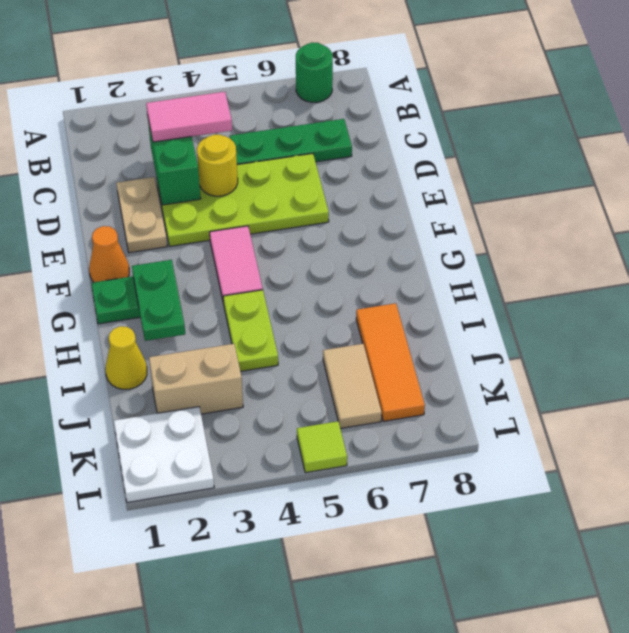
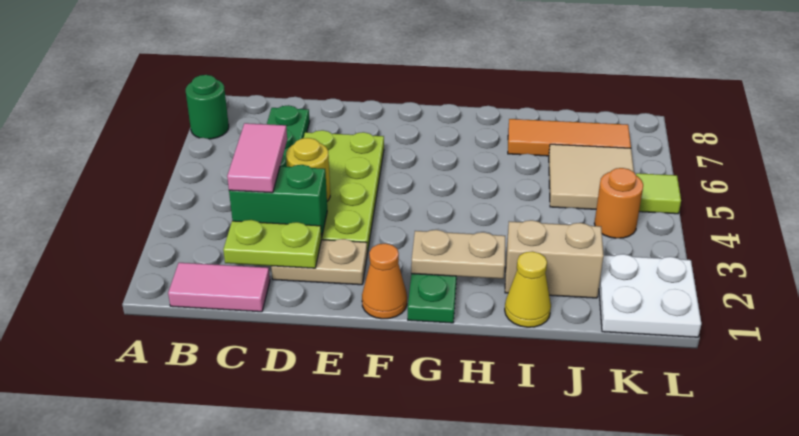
pink tile F4:G4 level 1 -> pink tile B1:C1 level 1
green plate G2:H2 level 2 -> tan plate G2:H2 level 2
lime plate H4:I4 level 1 -> lime plate C2:D2 level 2
tan brick J2:J3 level 1 -> tan brick I2:J2 level 1
tan tile J6:K6 level 1 -> tan tile J5:K6 level 1
none -> orange round brick K4 level 1

